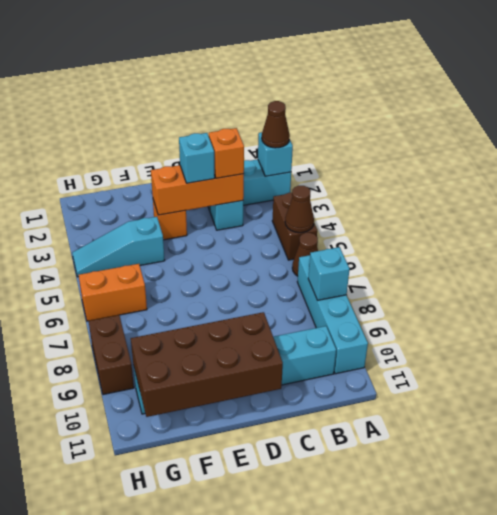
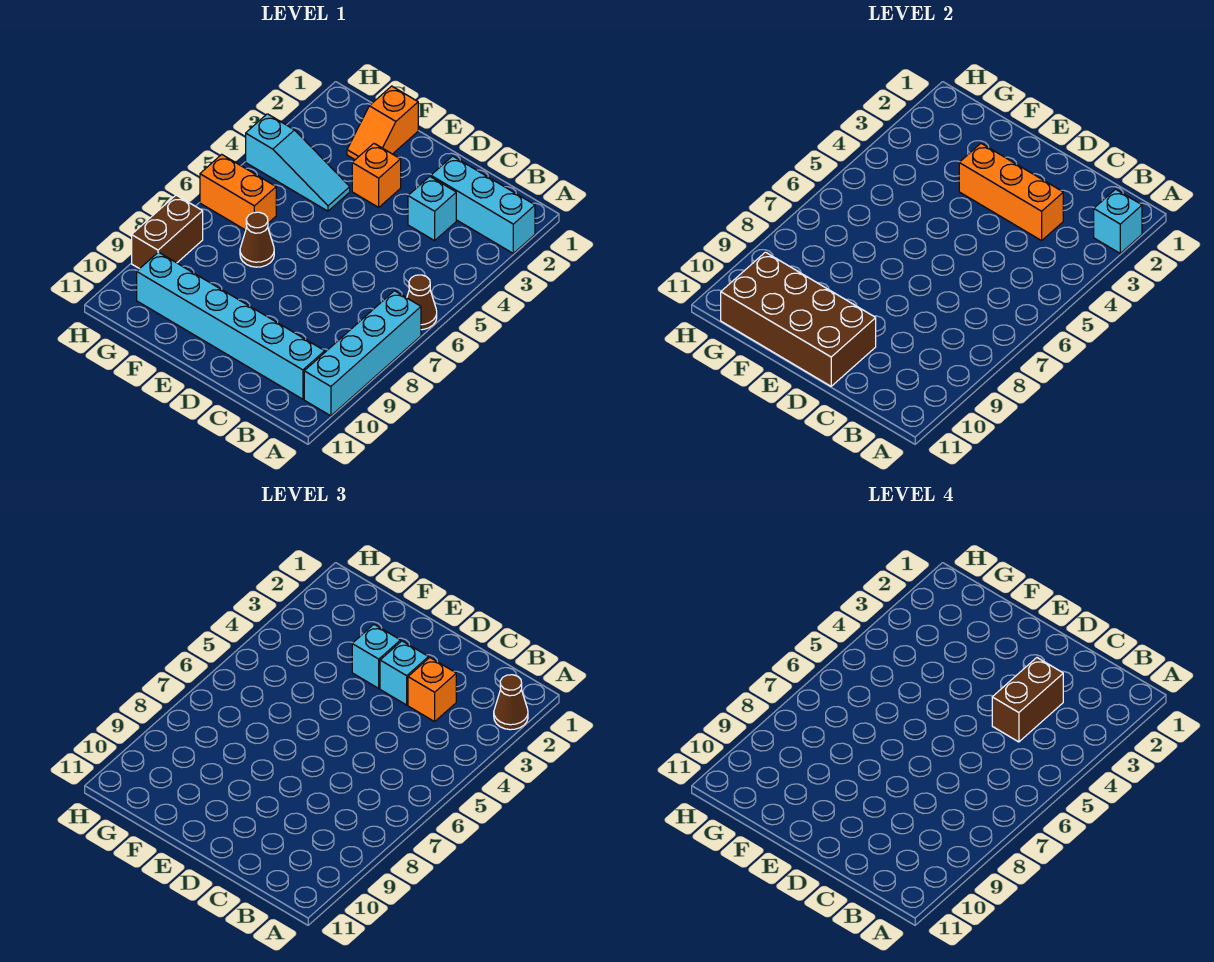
brown brick A4:A5 level 1 -> brown brick C3:C4 level 4
brown cone A5 level 2 -> brown cone F7 level 1
cyan brick A8 level 2 -> cyan brick E3 level 3
none -> orange slope F1:F2 level 1 top 1
cyan slope F4:H4 level 1 top F -> cyan slope F4:H4 level 1 top H

